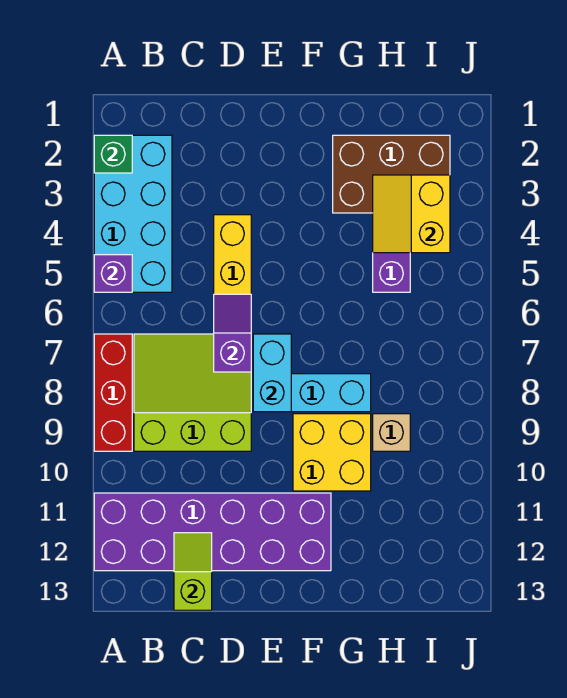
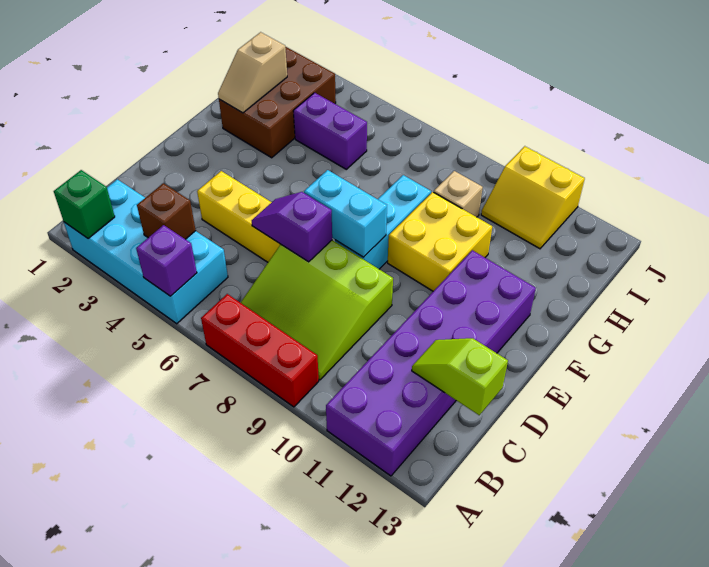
none -> brown brick B4 level 2
lime slope B7:D9 level 1 top 9 -> lime slope B7:D9 level 1 top D
none -> tan slope G2:H2 level 2 top H
yellow slope H3:I4 level 2 top I -> yellow slope I10:J11 level 1 top J

